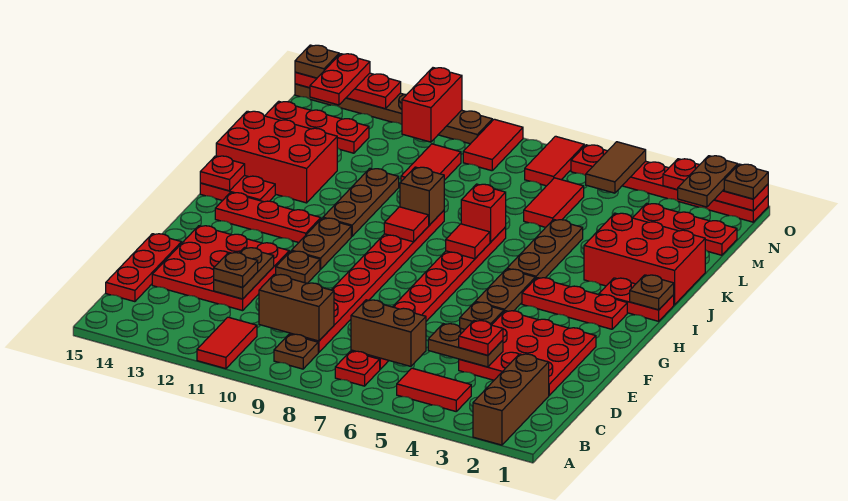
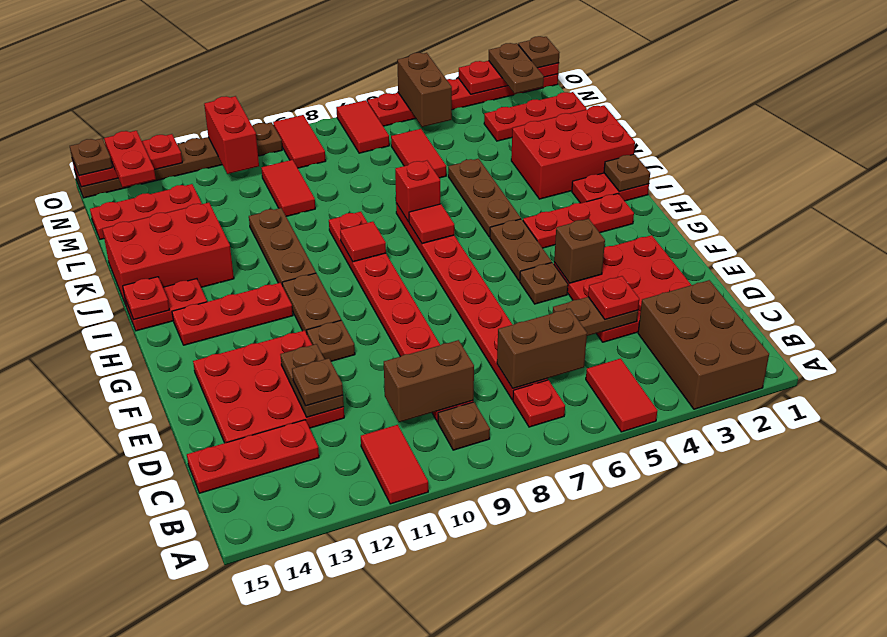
brown brick A2:C2 level 1 -> brown brick A2:C3 level 1
red tile B4:B5 level 1 -> red tile A5:B5 level 1
red plate C15:E15 level 1 -> red plate C13:C15 level 1
brown brick J9 level 2 -> brown brick F4 level 2
brown tile N5:O5 level 2 -> brown brick N5:O5 level 2

